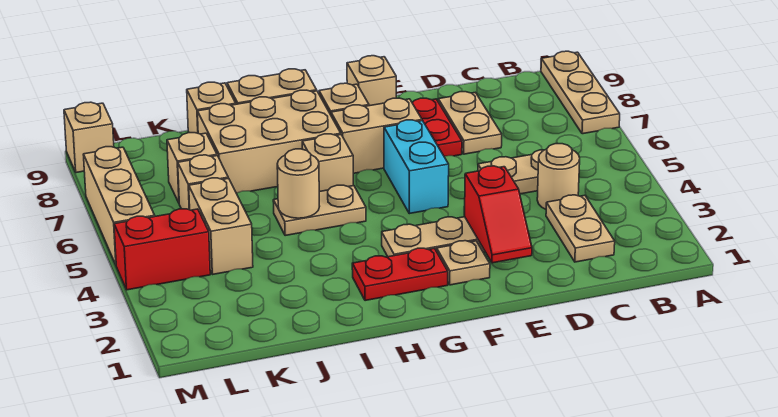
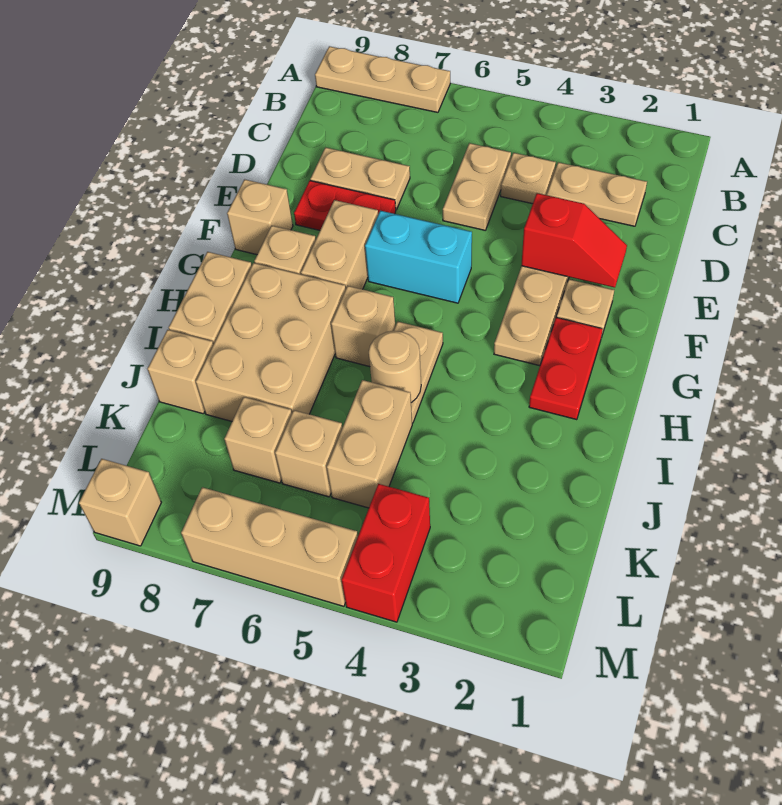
tan round brick C4 level 1 -> tan plate C4 level 1
tan brick K4:K5 level 1 -> tan brick J5:K5 level 1

